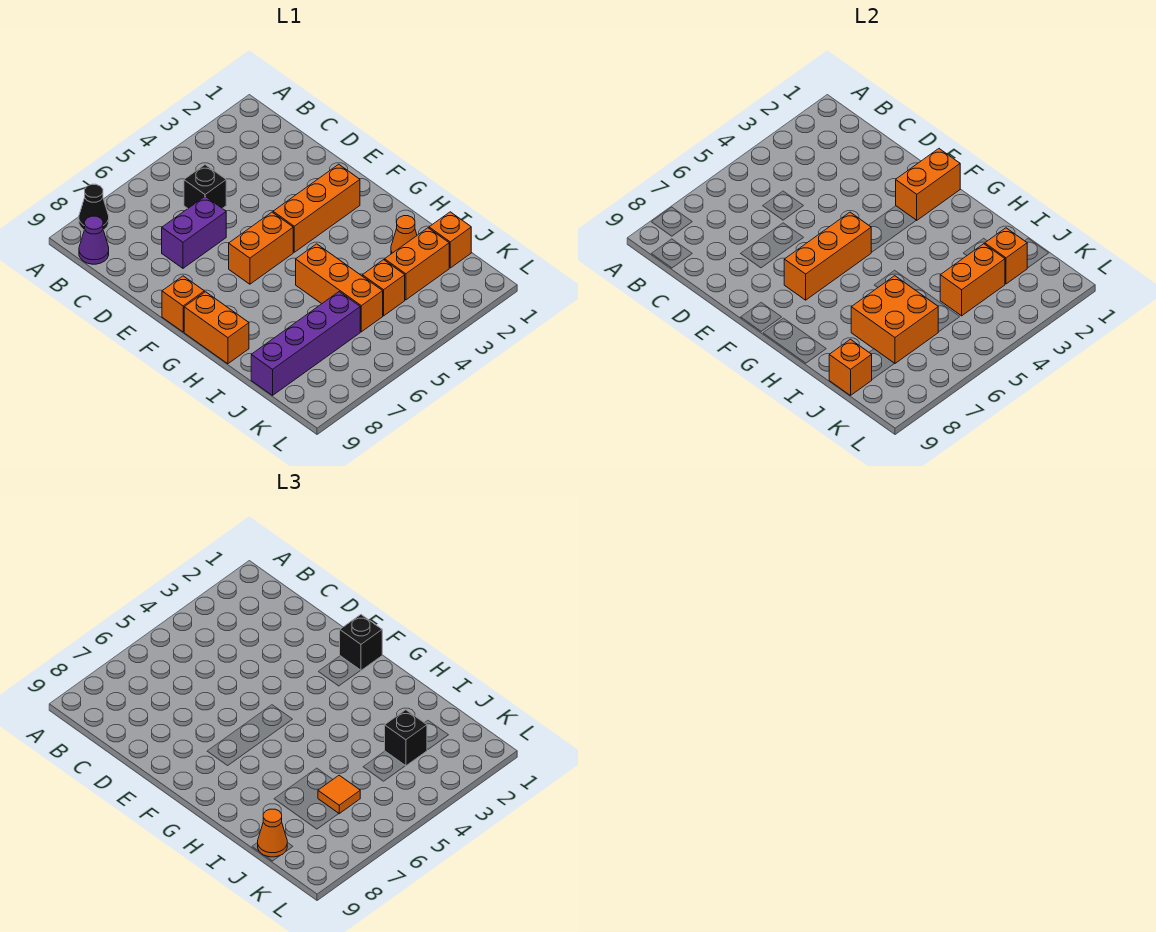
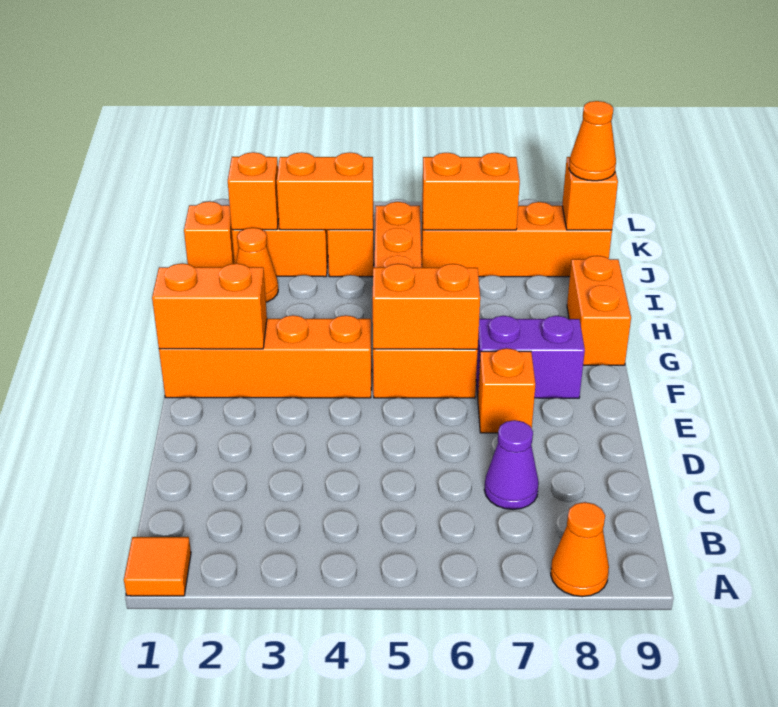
black cone A8 level 1 -> orange cone A8 level 1
purple cone B9 level 1 -> purple cone C7 level 1
black brick C5 level 1 -> none
purple brick D6:D7 level 1 -> purple brick F7:F8 level 1
black brick F1 level 3 -> none
orange brick F2:F4 level 1 -> orange brick F1:F4 level 1
orange brick F5:F7 level 2 -> orange brick F5:F6 level 2
orange brick F9 level 1 -> orange brick E7 level 1
orange brick I6:J7 level 2 -> orange brick J6:J7 level 2
black brick J3 level 3 -> none
purple brick J6:J9 level 1 -> orange brick J6:J9 level 1
orange tile J6 level 3 -> orange tile A1 level 1

